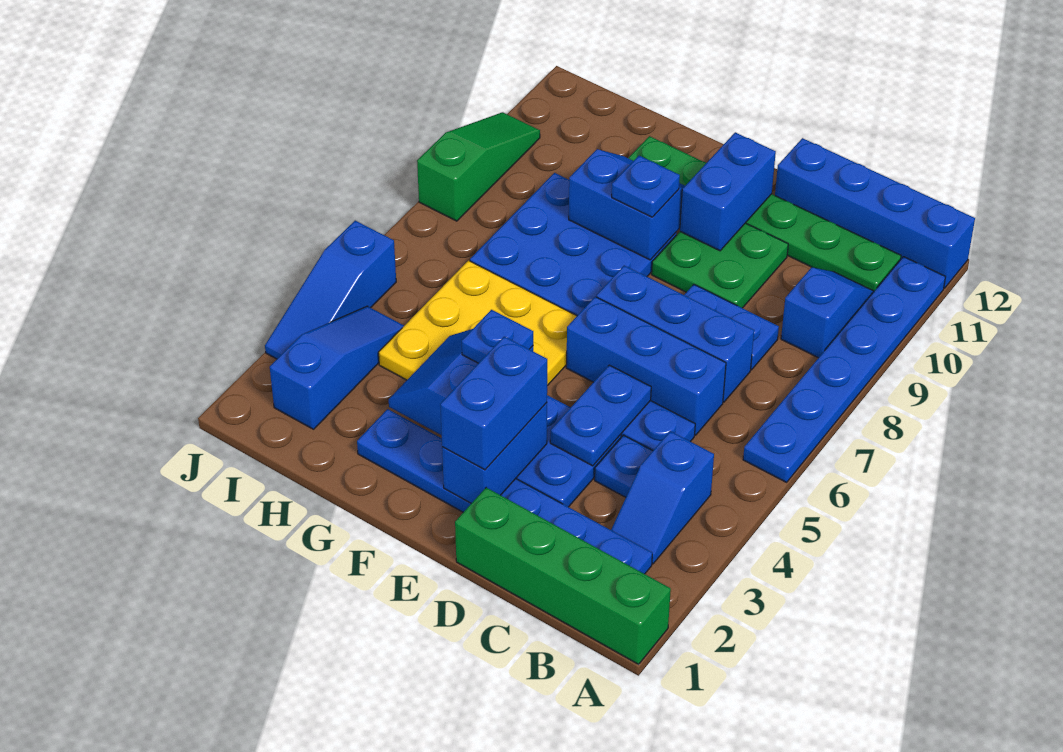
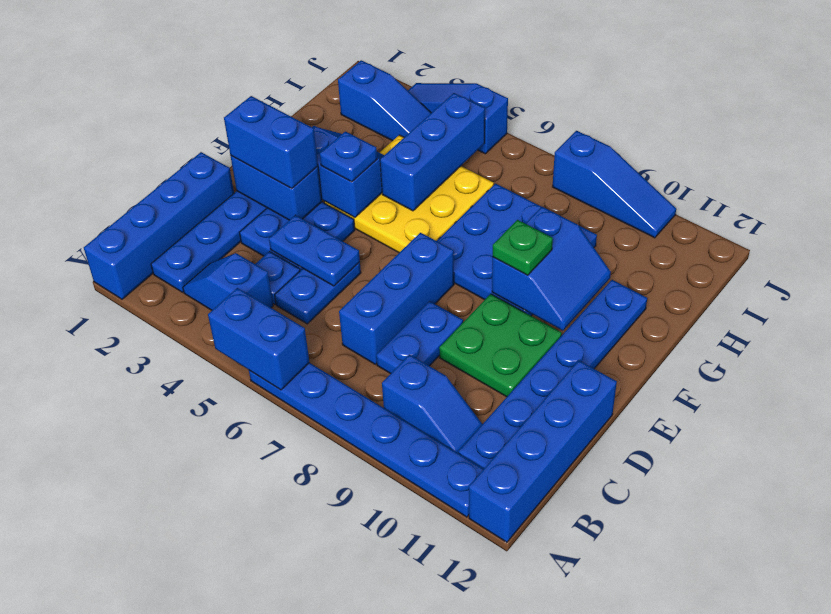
green brick A1:D1 level 1 -> blue brick A1:D1 level 1
green plate B11:G11 level 1 -> blue plate B11:G11 level 1
blue brick C6:E6 level 1 -> blue brick G5:I5 level 2
blue brick E10:E11 level 2 -> blue brick A5:A6 level 2
blue plate F9 level 3 -> green plate F9 level 3
green slope J8:J10 level 1 top 8 -> blue slope J8:J10 level 1 top 8

